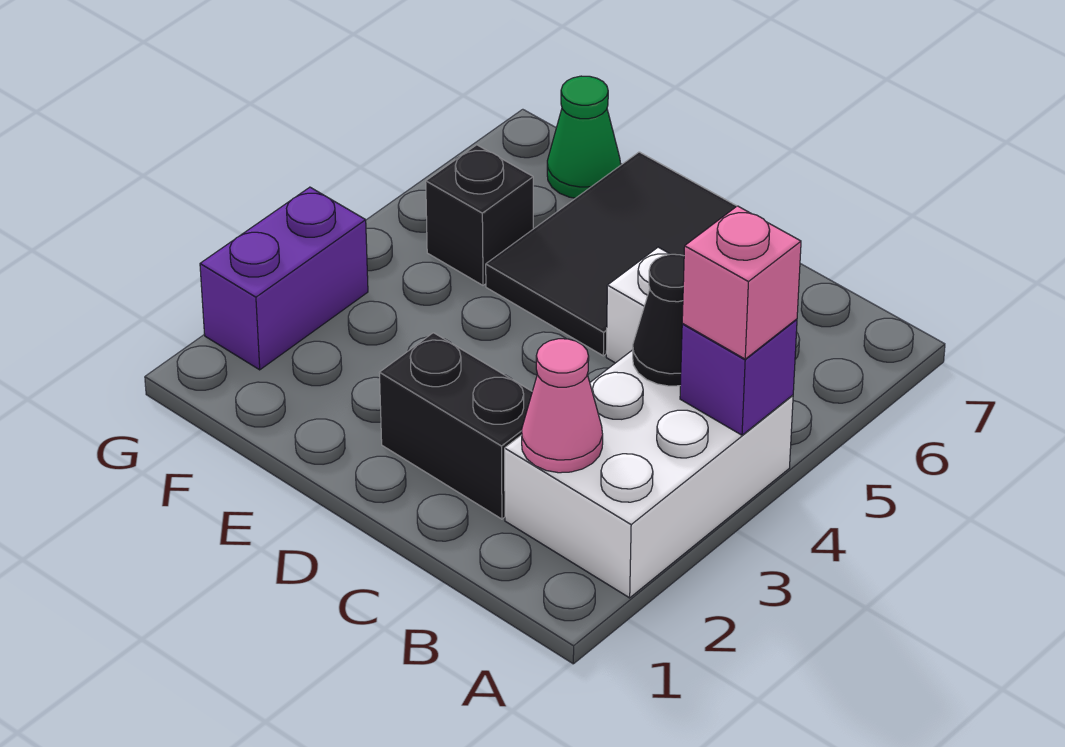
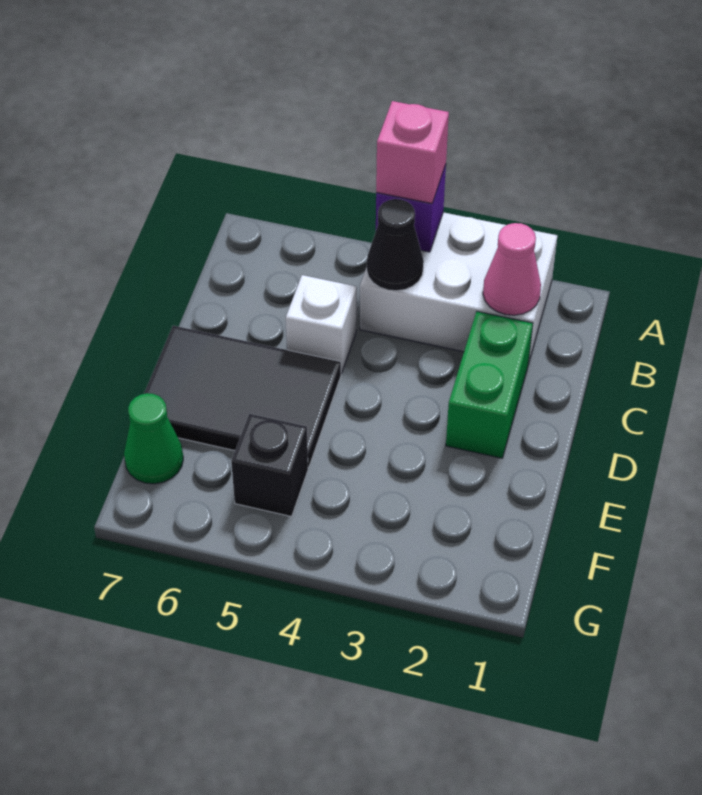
black brick C2:D2 level 1 -> green brick C2:D2 level 1
purple brick G2:G3 level 1 -> none

